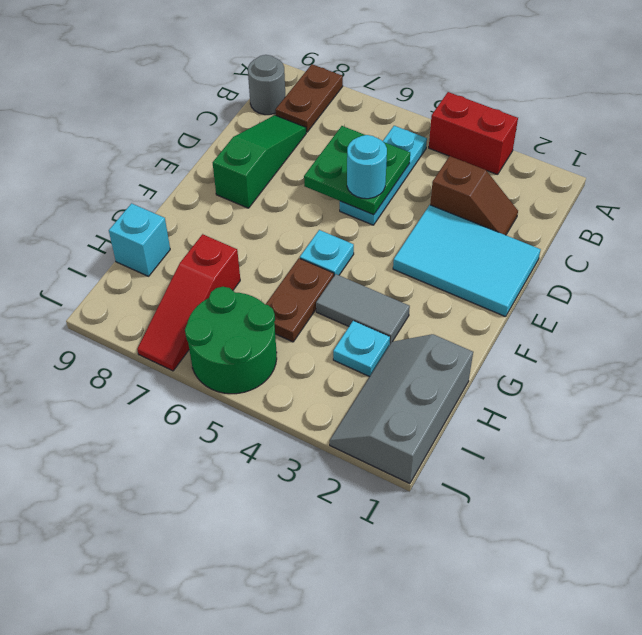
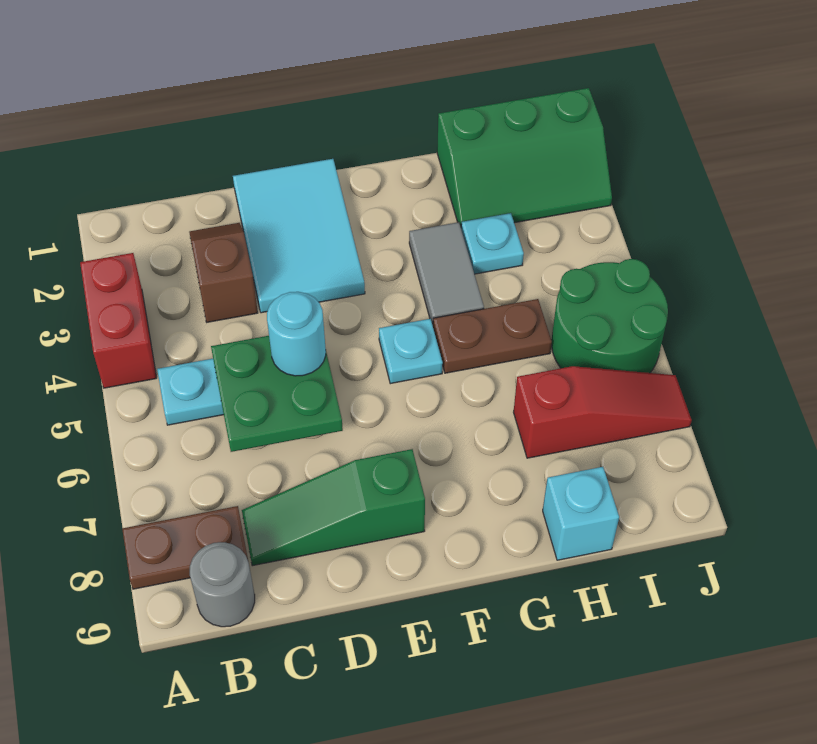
grey slope H1:J2 level 1 top 1 -> green slope H1:J2 level 1 top 1

